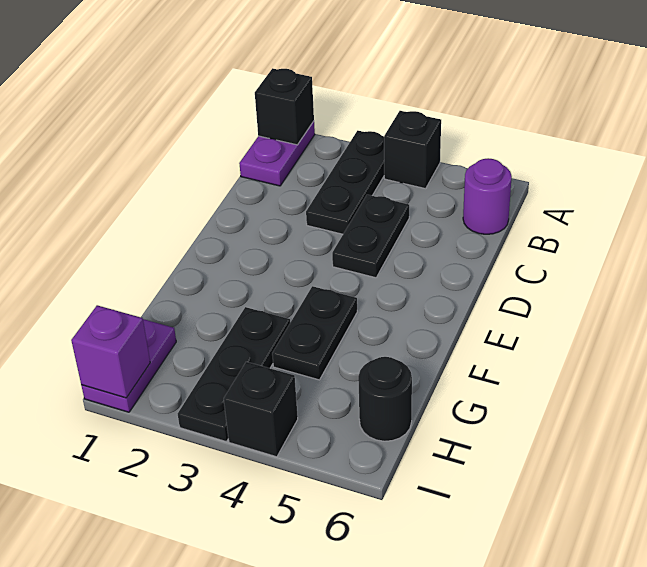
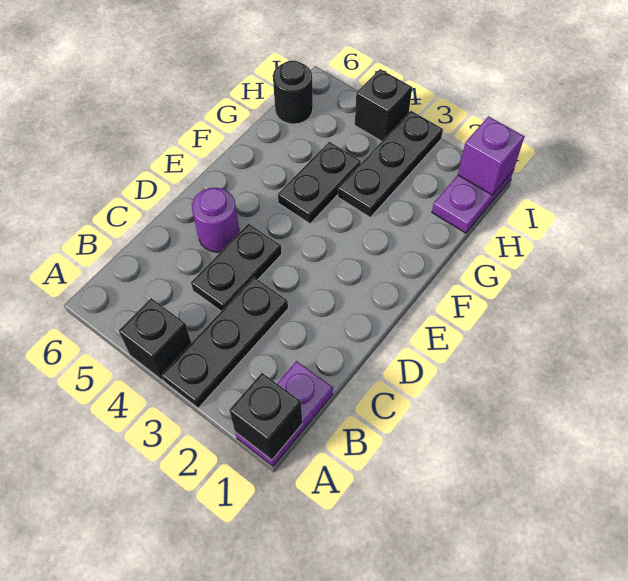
purple round brick B6 level 1 -> purple round brick D5 level 1

